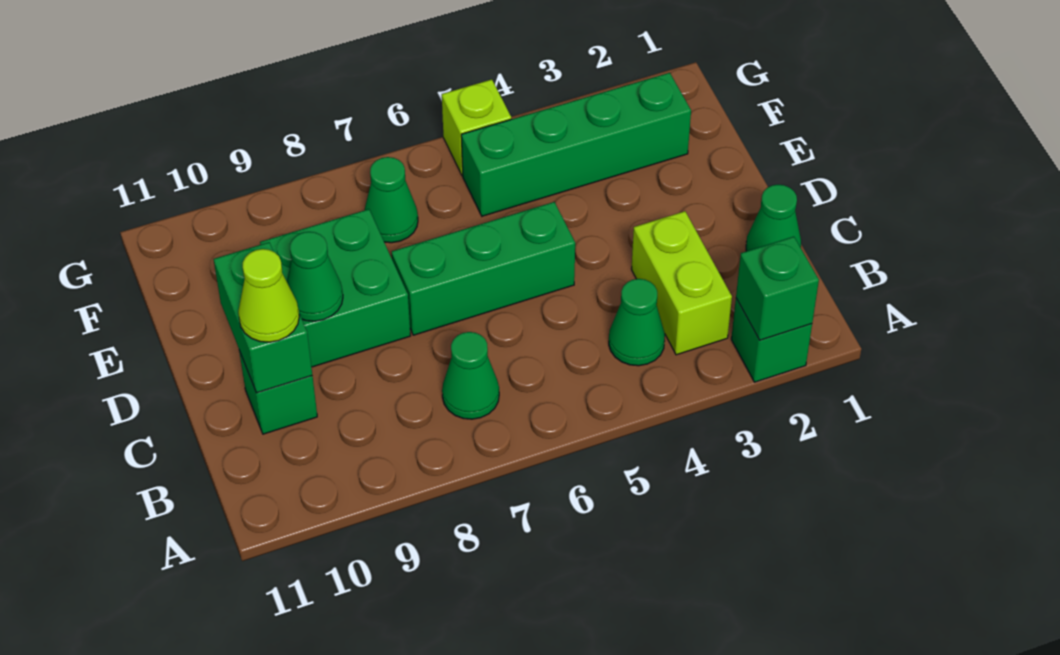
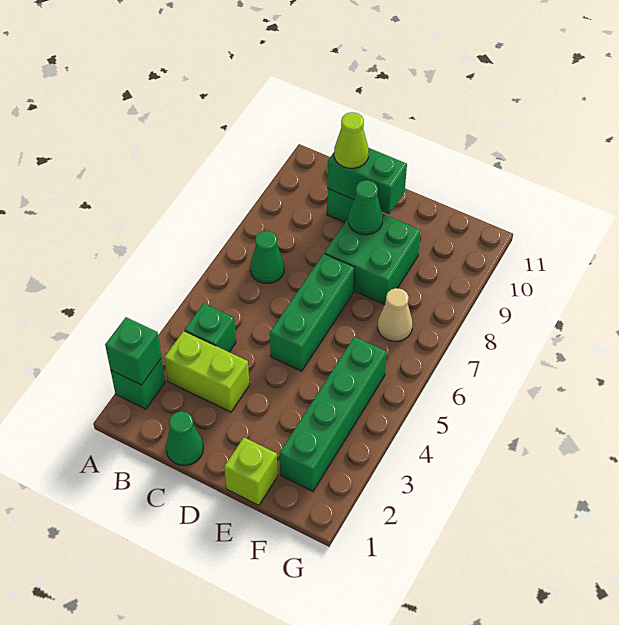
green cone B4 level 1 -> green brick B4 level 1
green cone F7 level 1 -> tan cone F7 level 1
lime brick G5 level 1 -> lime brick E1 level 1

